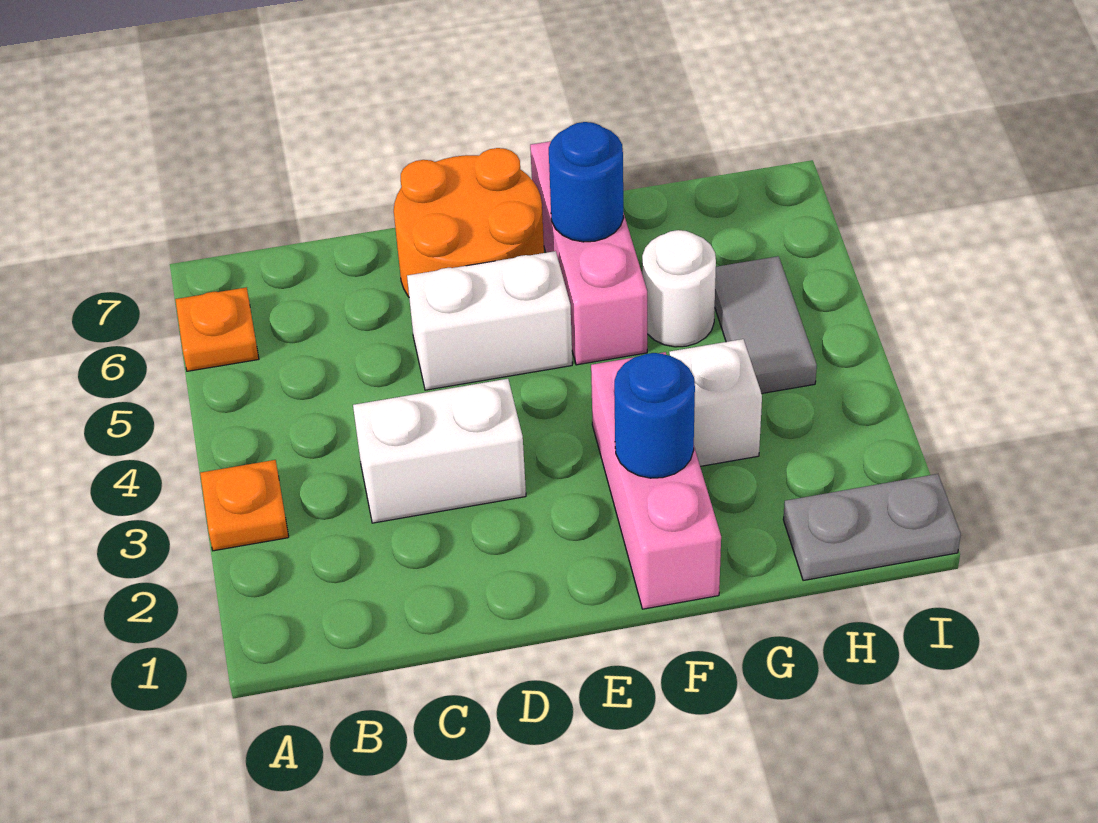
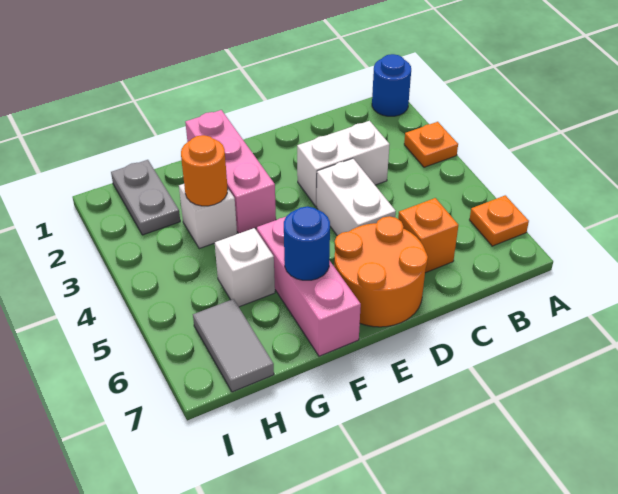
none -> orange brick C6 level 1
white brick D5:E5 level 1 -> white brick D4:D5 level 1
blue round brick F2 level 2 -> blue round brick A1 level 1
none -> orange round brick G3 level 2
white round brick G5 level 1 -> white brick G5 level 1
grey plate H1:I1 level 1 -> grey plate H1:H2 level 1
grey tile H4:H5 level 1 -> grey tile H6:H7 level 1

